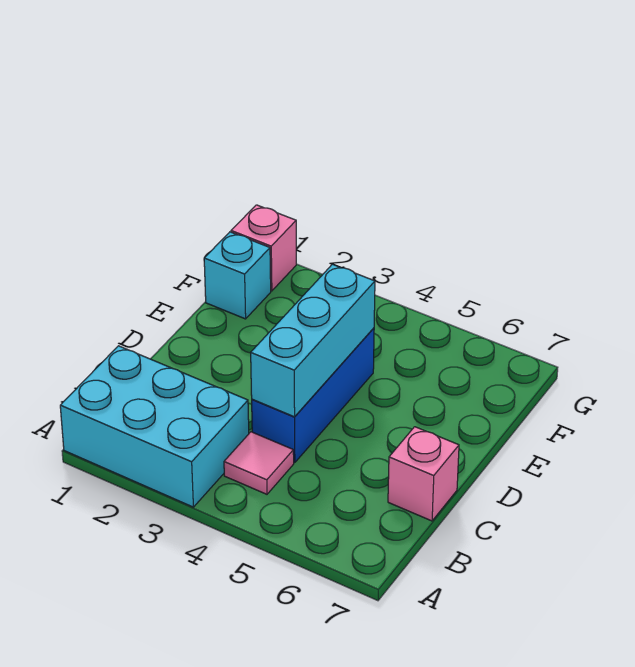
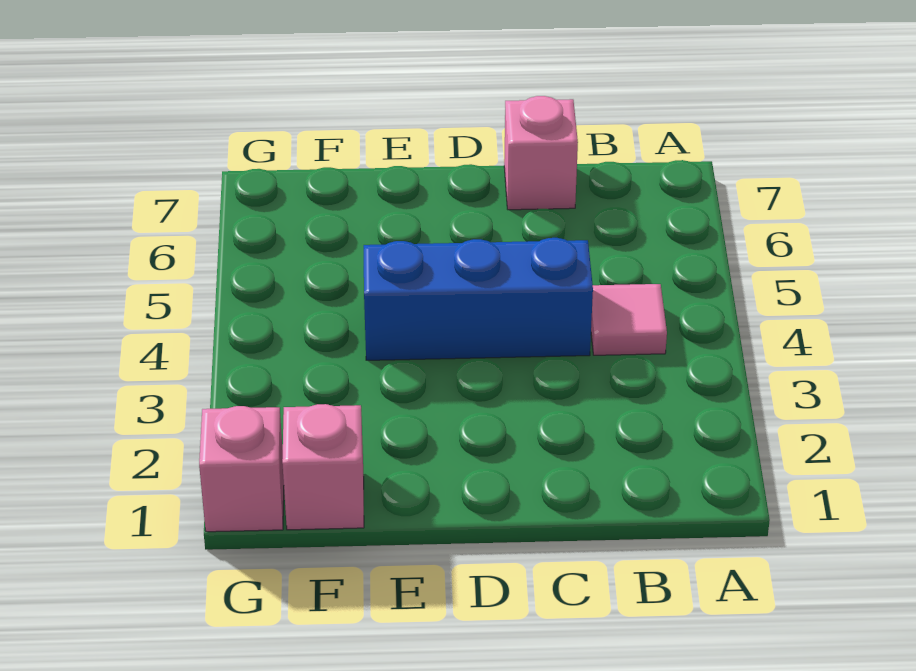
cyan brick A1:B3 level 1 -> none
cyan brick C4:E4 level 2 -> none
cyan brick F1 level 1 -> pink brick F1 level 1

